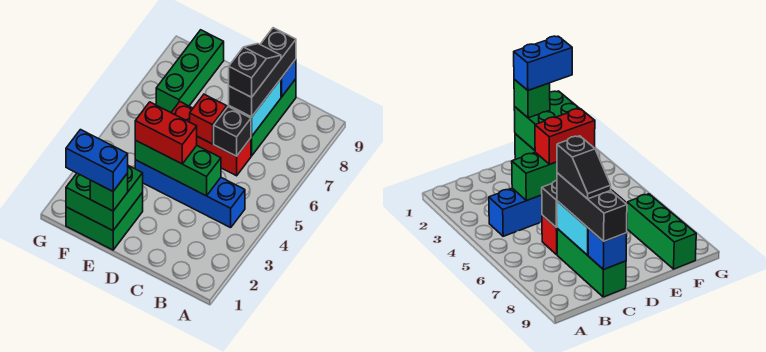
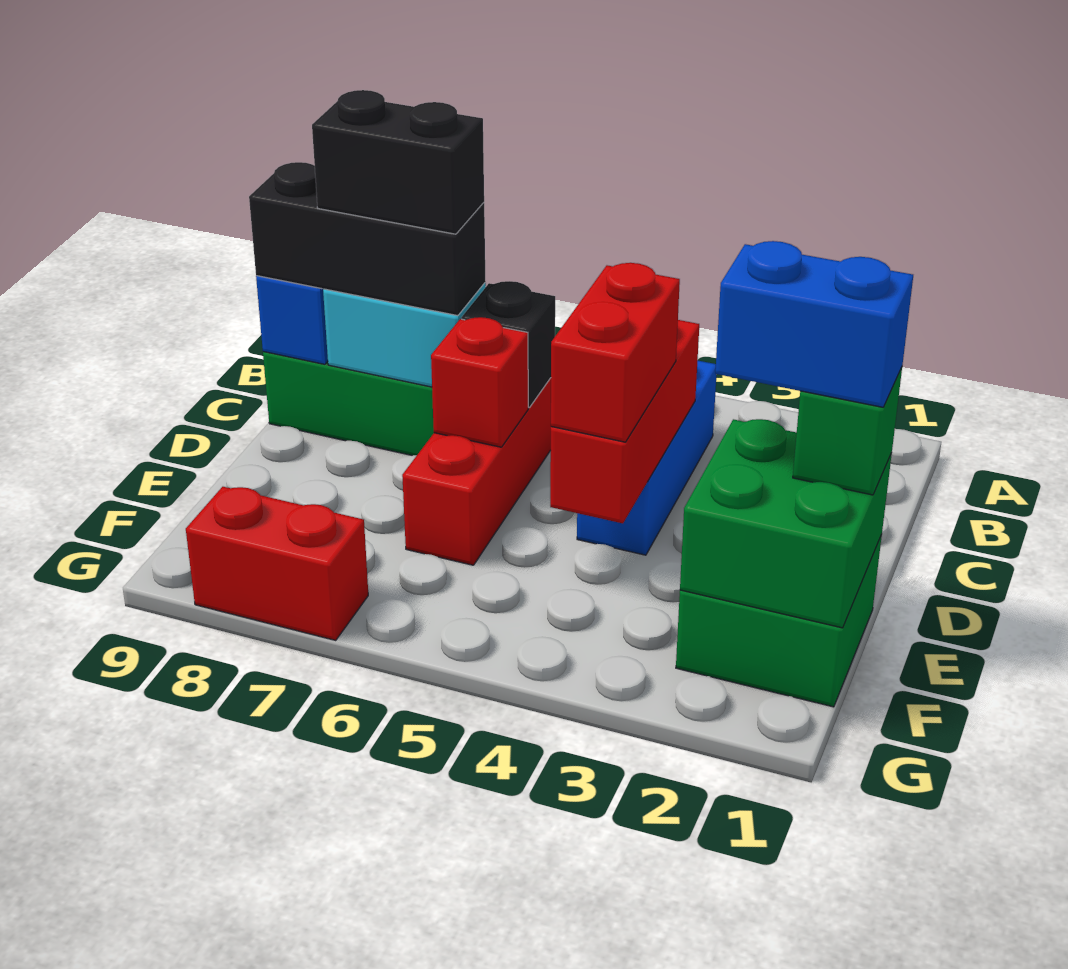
blue brick B4:E4 level 1 -> blue brick B4:D4 level 1
green brick C4:E4 level 2 -> red brick C4:E4 level 2
black slope C7:C8 level 4 top 7 -> black brick C7:C8 level 4
blue brick E1:F1 level 4 -> blue brick E1:E2 level 4
green brick F7:F9 level 1 -> none
none -> red brick G7:G8 level 1

